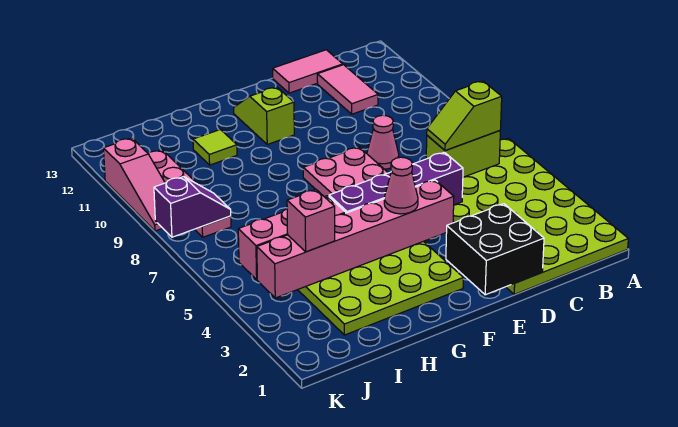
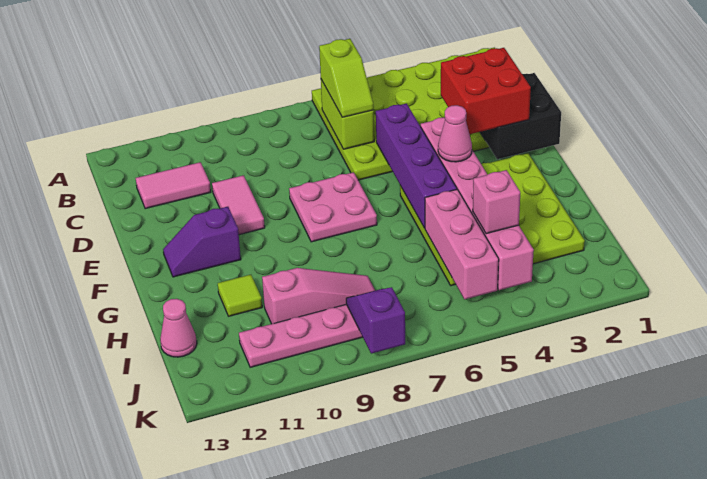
pink tile C13:D13 level 1 -> pink tile D10:E10 level 1
none -> red brick D2:E3 level 3
pink cone D8 level 1 -> pink cone I13 level 1
lime slope F11:F12 level 1 top 11 -> purple slope F11:F12 level 1 top 11
pink slope K9:K11 level 1 top 11 -> pink slope I8:I10 level 1 top 10

